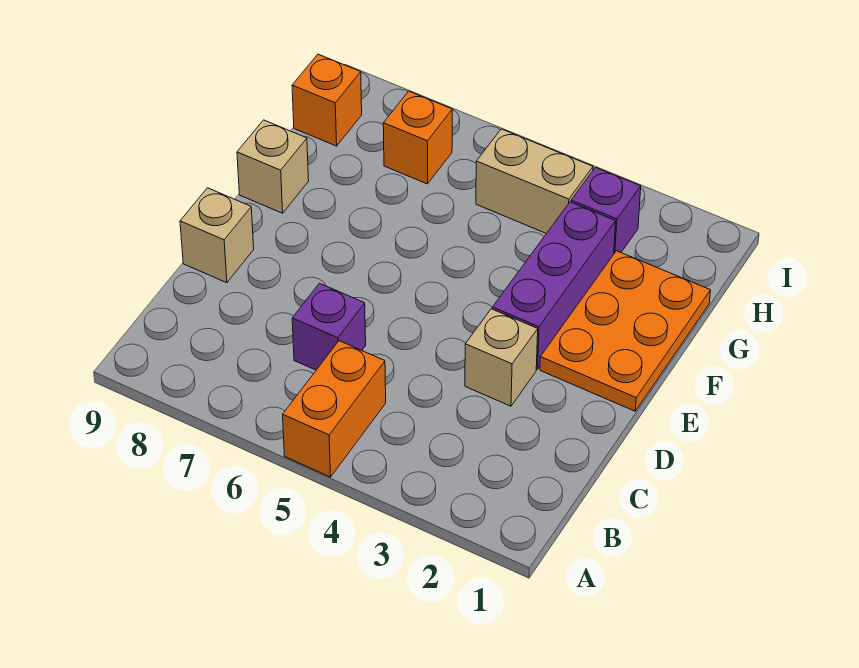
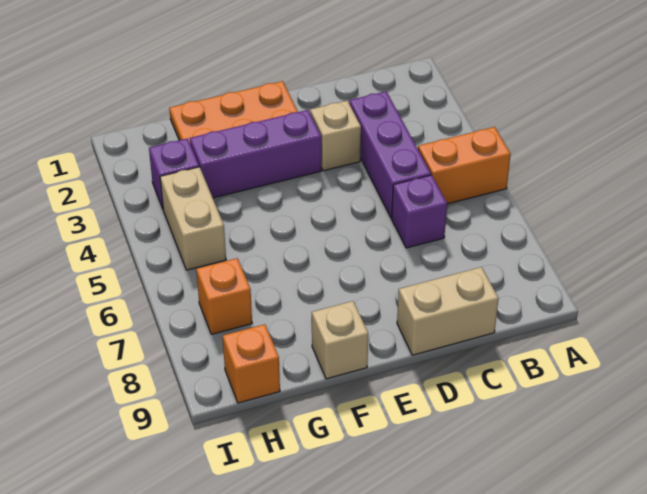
none -> purple brick C3:C5 level 1
tan brick D9 level 1 -> tan brick C9:D9 level 1

